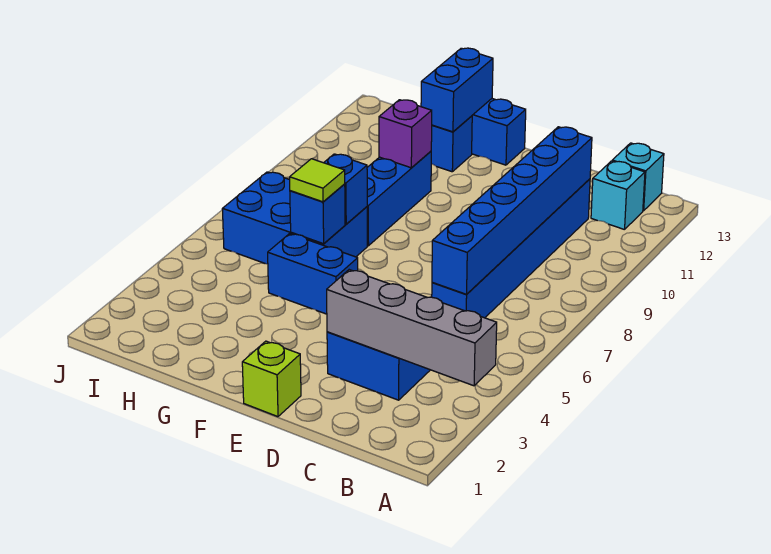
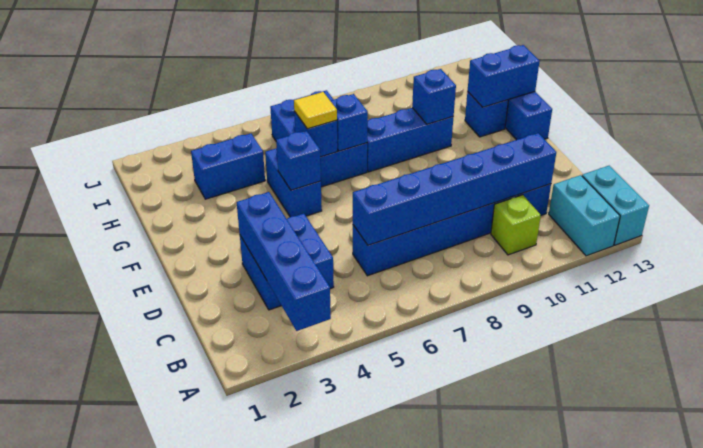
grey brick A3:D3 level 2 -> blue brick A3:D3 level 2
cyan brick B12 level 1 -> cyan brick A12:B12 level 1
cyan brick B13 level 1 -> cyan brick A13:B13 level 1
lime brick E1 level 1 -> lime brick B10 level 1
none -> blue brick F5 level 2
lime tile G6 level 3 -> yellow tile G6 level 3
purple brick G10 level 2 -> blue brick G10 level 2
none -> blue brick H3:H4 level 1

